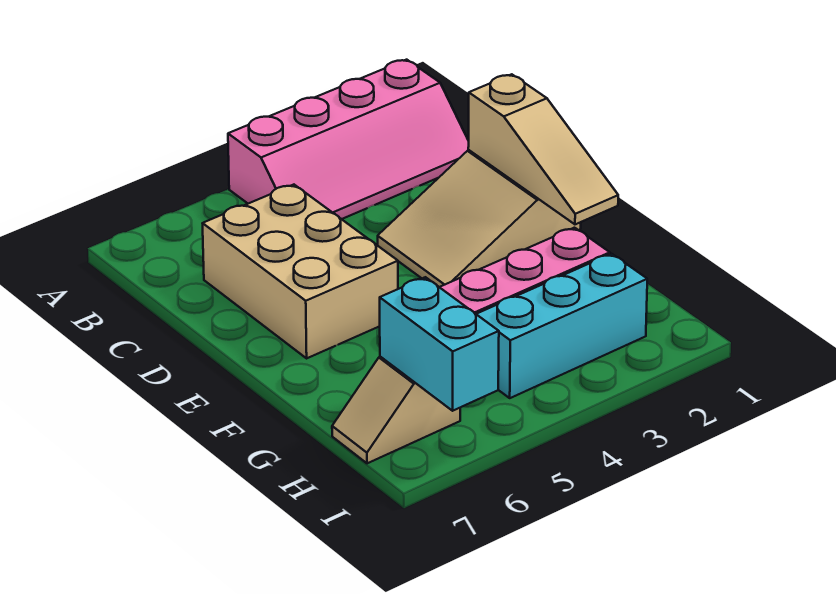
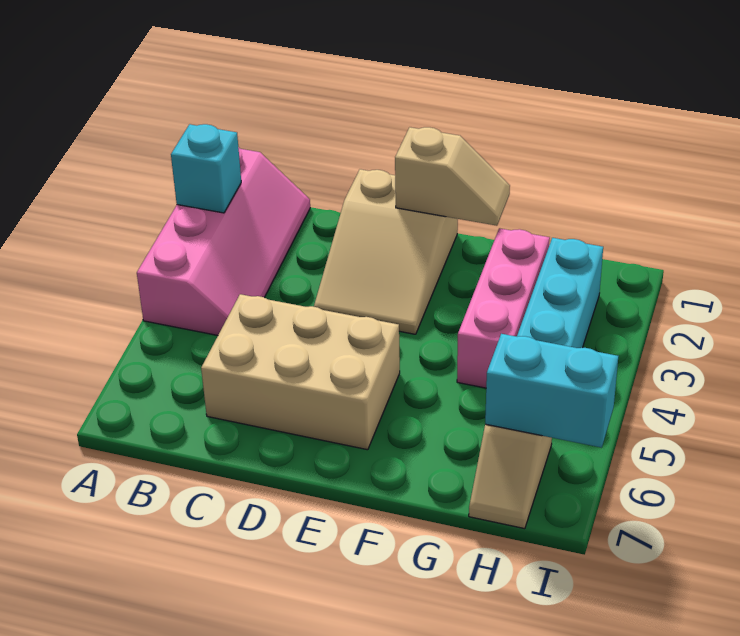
none -> cyan brick A2 level 2
tan slope D1:F1 level 2 top D -> tan slope E1:F1 level 2 top E

